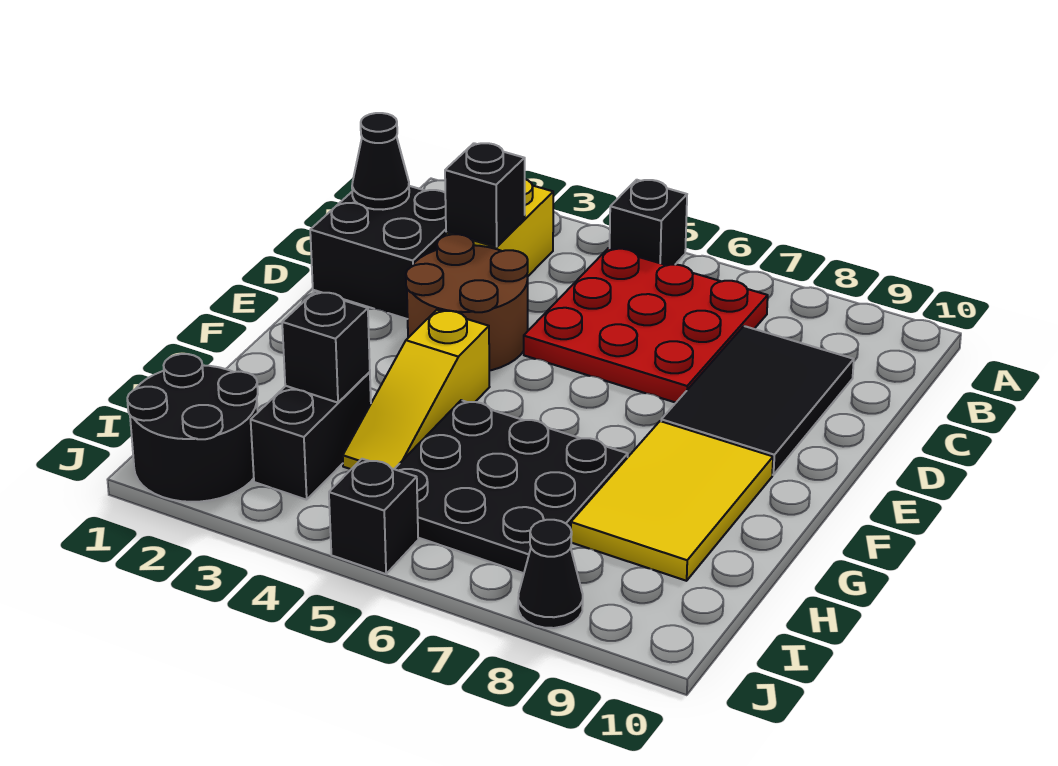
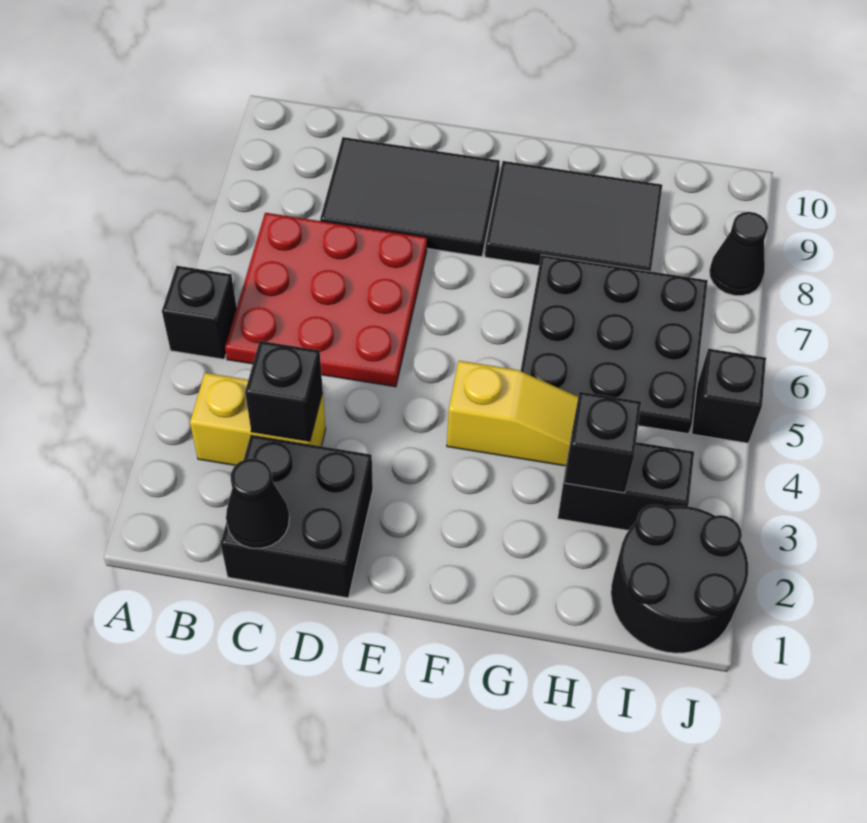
brown round brick D3:E4 level 1 -> none
yellow tile F8:H9 level 1 -> black tile F8:H9 level 1

